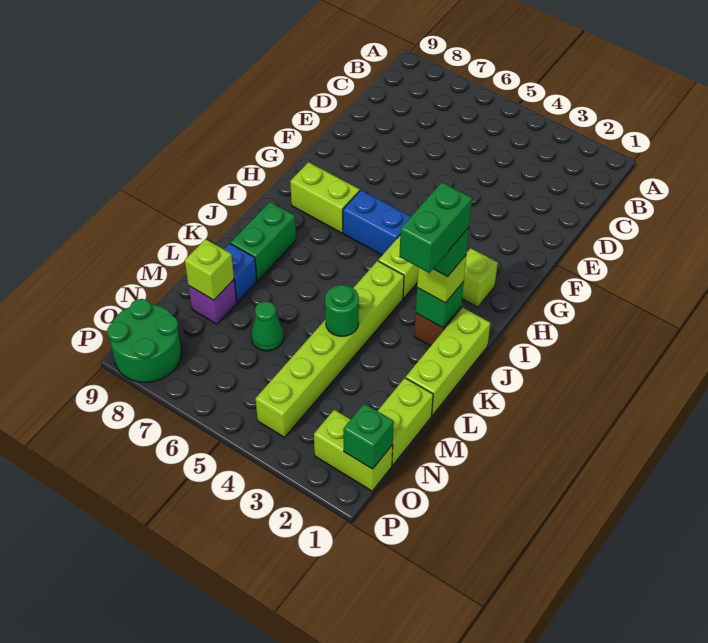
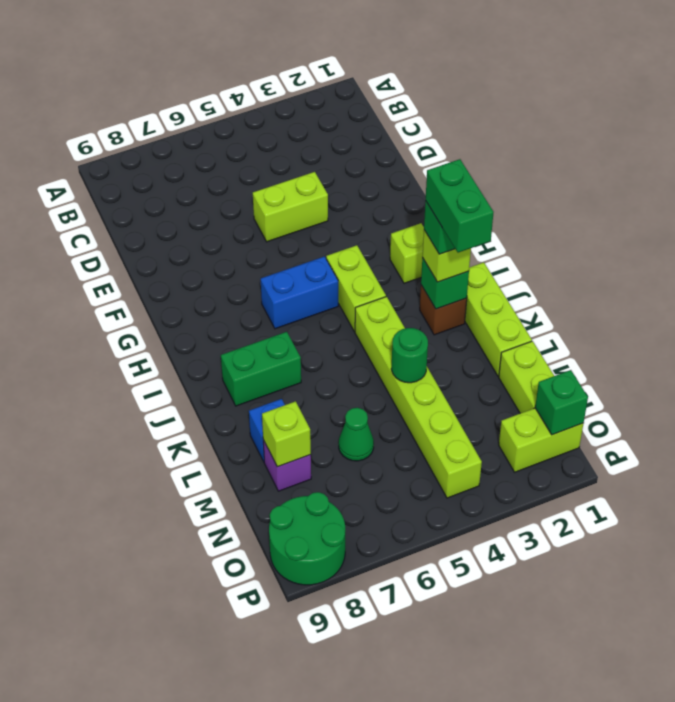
lime brick H7:H8 level 1 -> lime brick E4:E5 level 1
green brick J8:K8 level 1 -> green brick J7:J8 level 1

